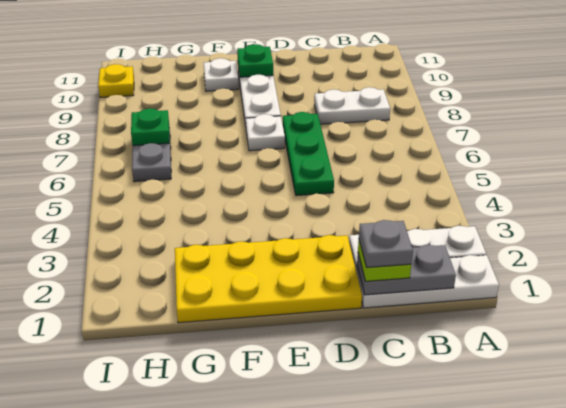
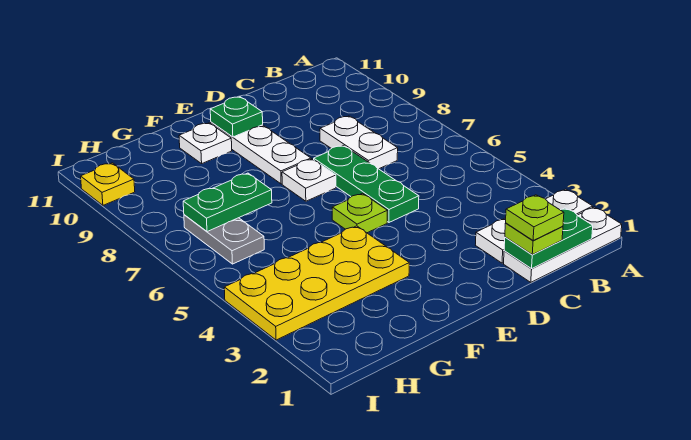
grey plate B1:C1 level 2 -> green plate B1:C1 level 2
white plate B8:C8 level 1 -> white plate C7:C8 level 1
grey plate C1 level 4 -> lime plate C1 level 4
yellow plate D1:G2 level 1 -> yellow plate F3:I4 level 1
none -> lime plate E5 level 1
green plate H7 level 2 -> green plate G7:H7 level 2

